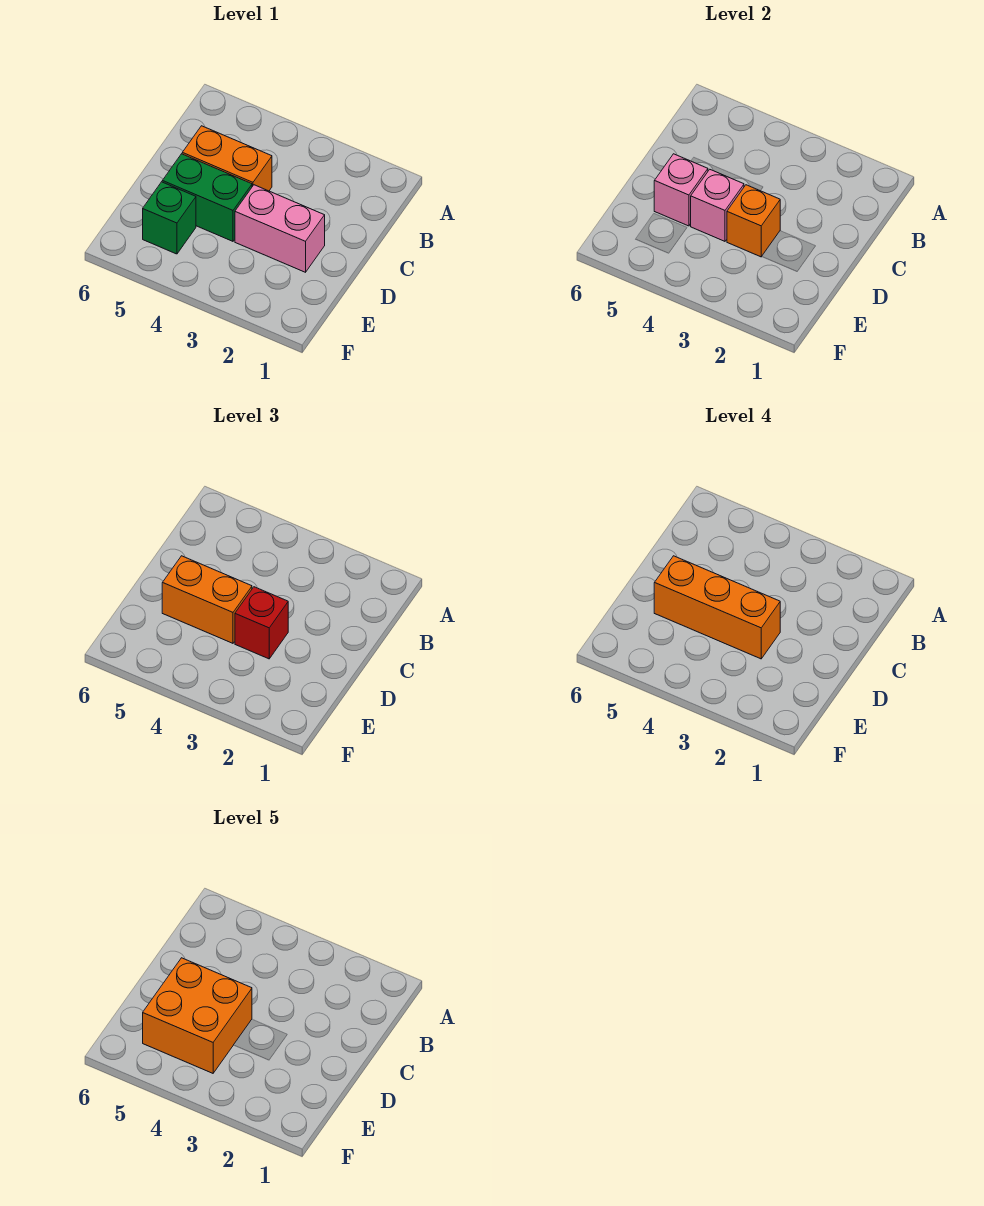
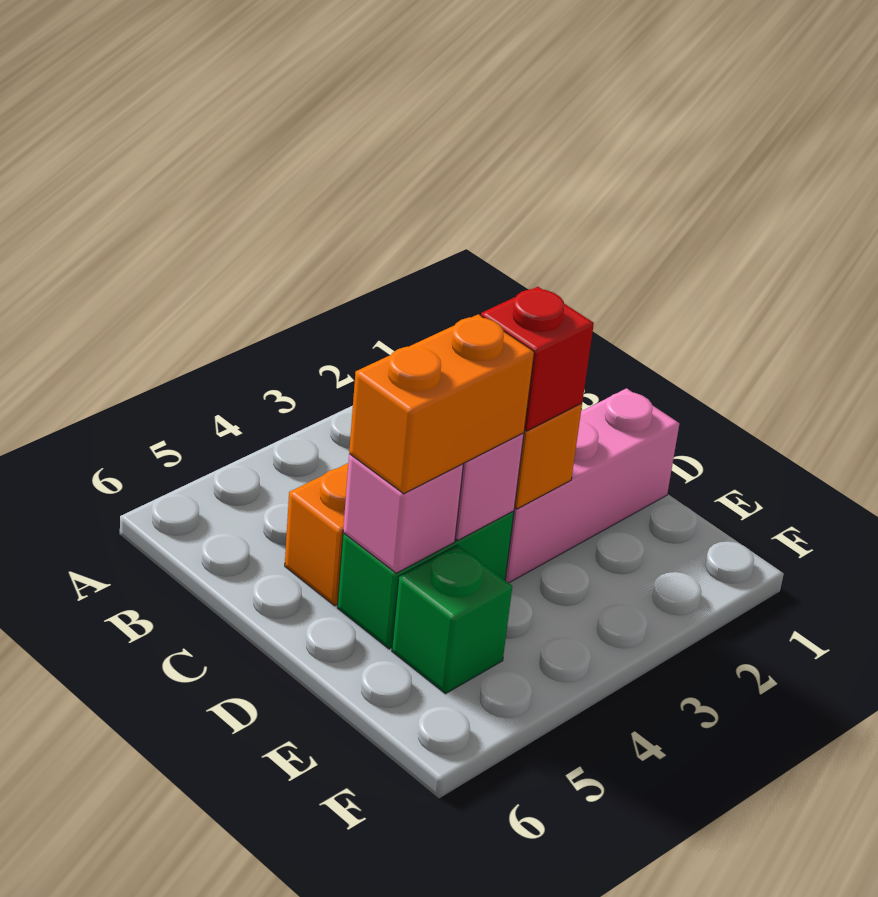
pink brick D2:D3 level 1 -> pink brick D1:D3 level 1
orange brick D3:D5 level 4 -> none
orange brick D4:E5 level 5 -> none

